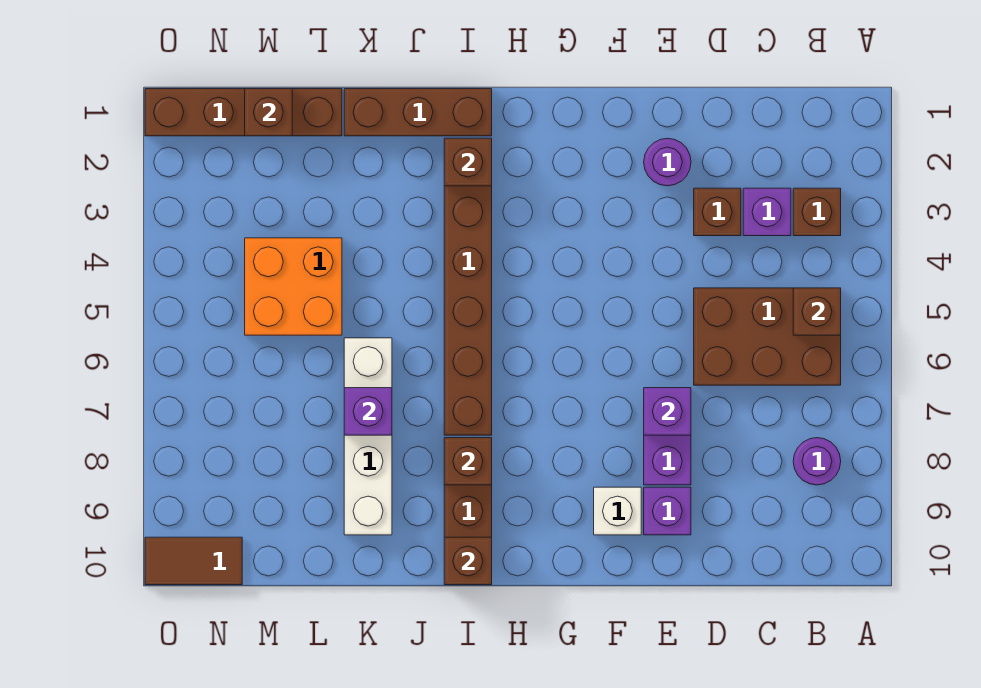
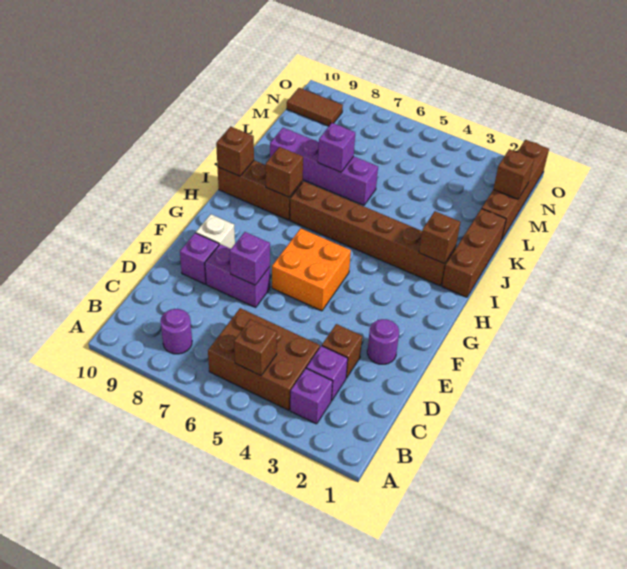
brown brick B3 level 1 -> purple brick B3 level 1
brown brick B5:D6 level 1 -> brown brick B4:C6 level 1
white brick K6:K9 level 1 -> purple brick K6:K9 level 1
orange brick L4:M5 level 1 -> orange brick F5:G6 level 1
brown tile N10:O10 level 1 -> brown tile N9:N10 level 1

